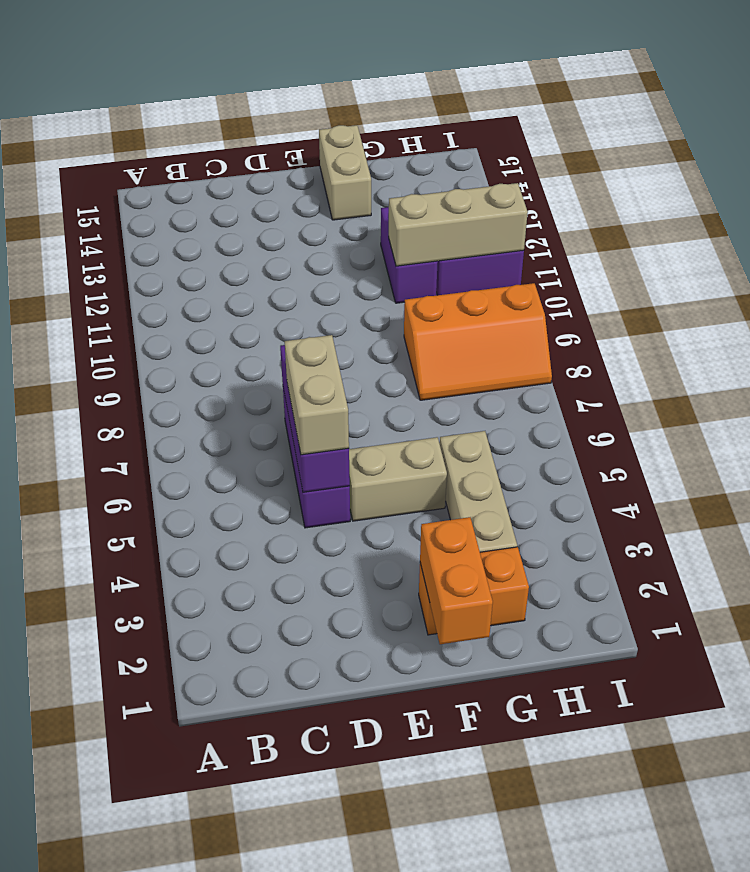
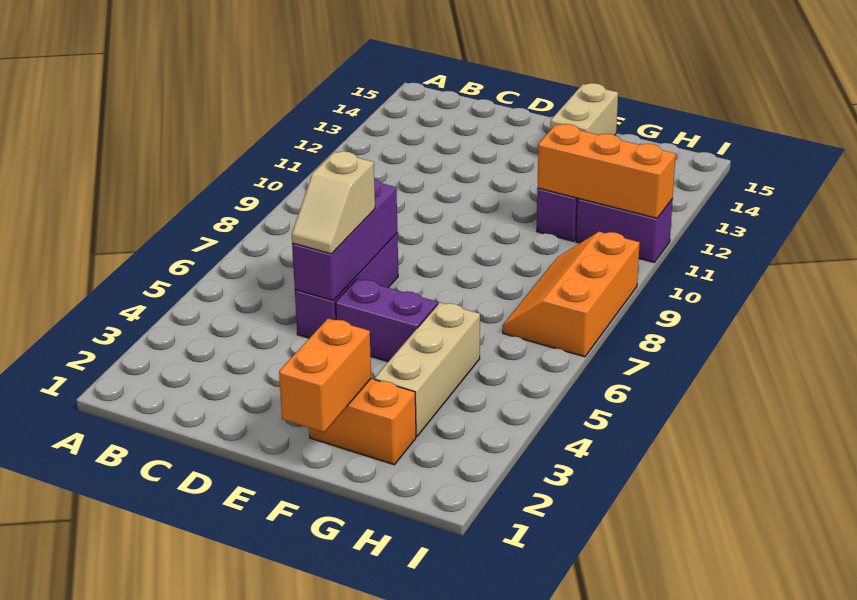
tan brick D5:D6 level 3 -> tan slope D5:D6 level 3 top 6
tan brick E5:F5 level 1 -> purple brick E5:F5 level 1
orange slope G8:I9 level 1 top 9 -> orange slope H7:I9 level 1 top I
tan brick G11:I11 level 2 -> orange brick G11:I11 level 2

